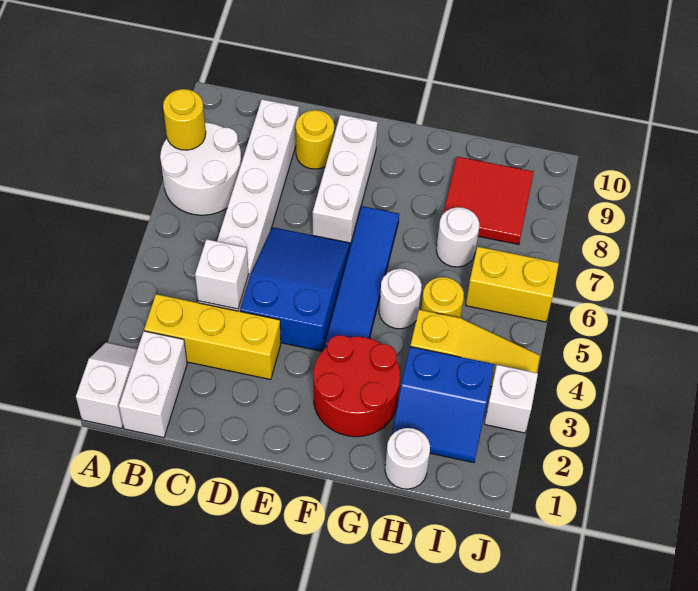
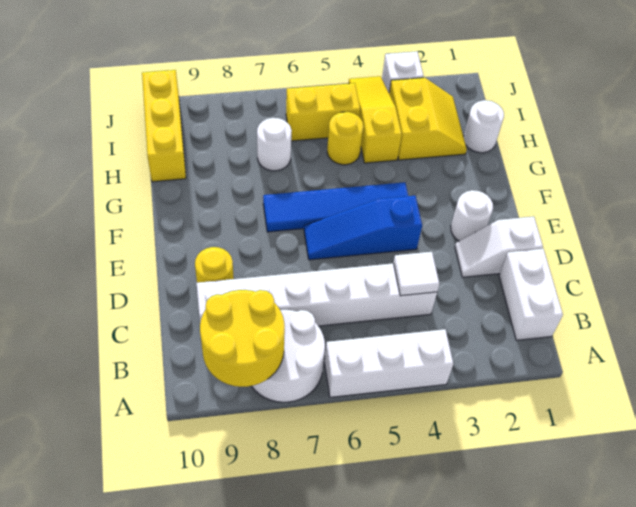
white slope A1:A2 level 1 top 1 -> white slope D1:D2 level 1 top 1
yellow round brick A8 level 2 -> yellow round brick A8:B9 level 2
white brick B1:B2 level 1 -> white brick B1:C1 level 1
yellow brick B3:D3 level 1 -> yellow brick H10:J10 level 1
white brick C4 level 2 -> white tile C4 level 2
blue slope D4:E6 level 1 top 4 -> blue slope E4:E6 level 1 top 4
white brick E7:E9 level 1 -> white brick A4:A6 level 1
red round brick F2:G3 level 1 -> none
white round brick G5 level 1 -> white round brick E2 level 1
blue slope H2:I3 level 1 top 3 -> yellow slope H2:I3 level 1 top 3
red tile H8:I9 level 1 -> none
yellow brick I6:J6 level 1 -> yellow brick I5:I6 level 1

